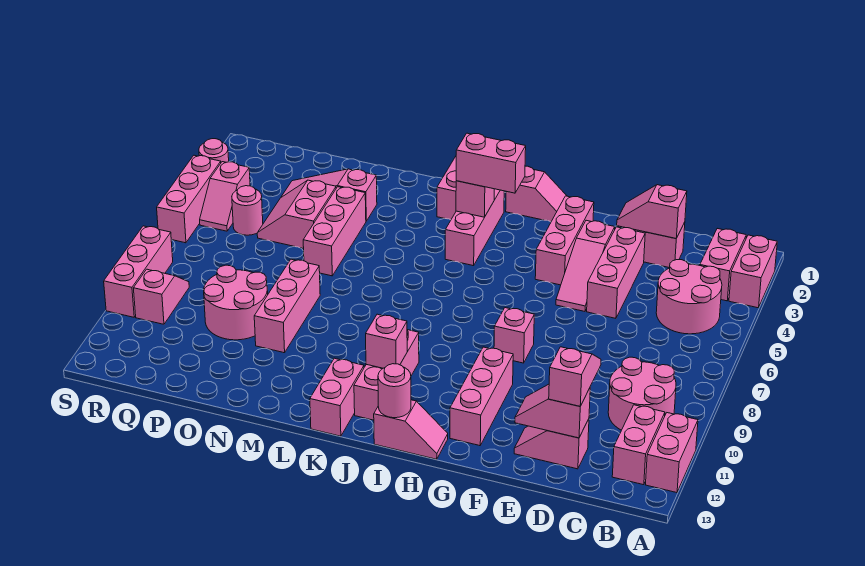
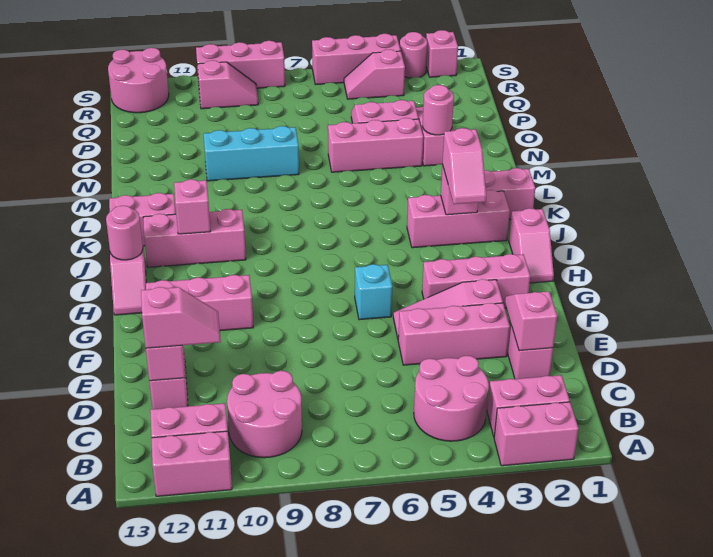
none -> cyan brick G6 level 1
pink brick G8 level 1 -> pink brick S2 level 1
pink brick I3:J3 level 3 -> pink slope I3:J3 level 3 top J
pink brick N8:N10 level 1 -> cyan brick N8:N10 level 1
pink round brick O9:P10 level 1 -> pink round brick R12:S13 level 1
pink round brick Q5 level 1 -> pink round brick N3 level 2

